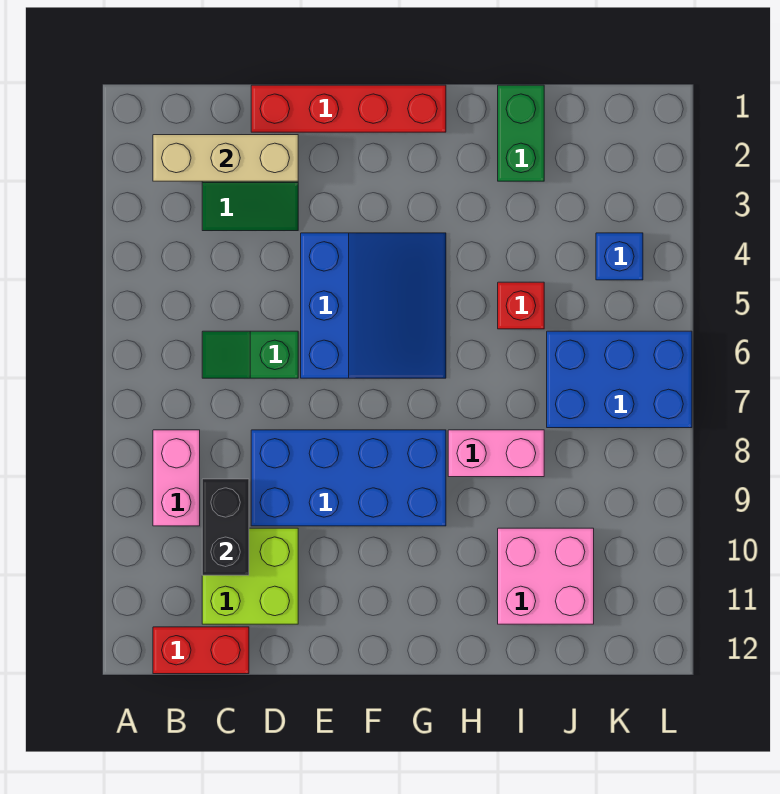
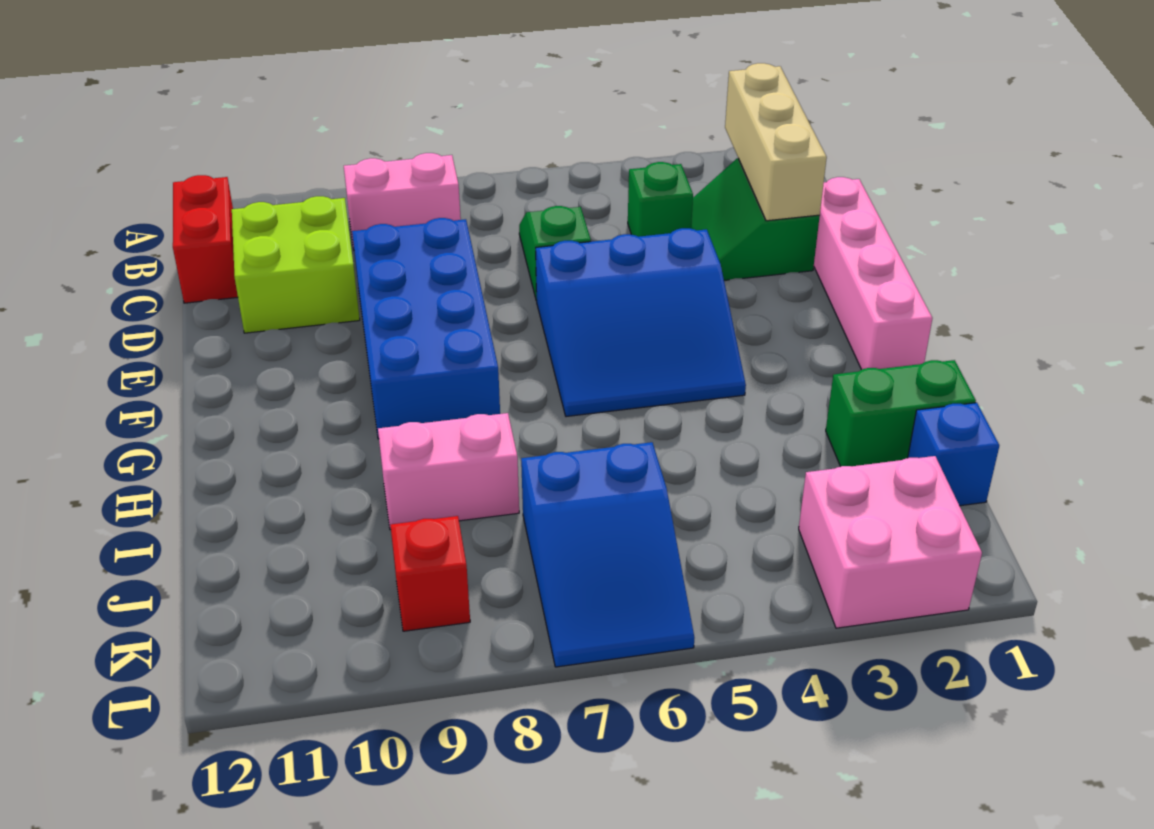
none -> green brick C4 level 1
black brick C9:C10 level 2 -> none
red brick D1:G1 level 1 -> pink brick D1:G1 level 1
pink brick H8:I8 level 1 -> pink brick I8:I9 level 1
red brick I5 level 1 -> red brick K9 level 1
pink brick I10:J11 level 1 -> pink brick K2:L3 level 1
blue brick J6:L7 level 1 -> blue slope J6:L7 level 1 top J
blue brick K4 level 1 -> blue brick J1 level 1

